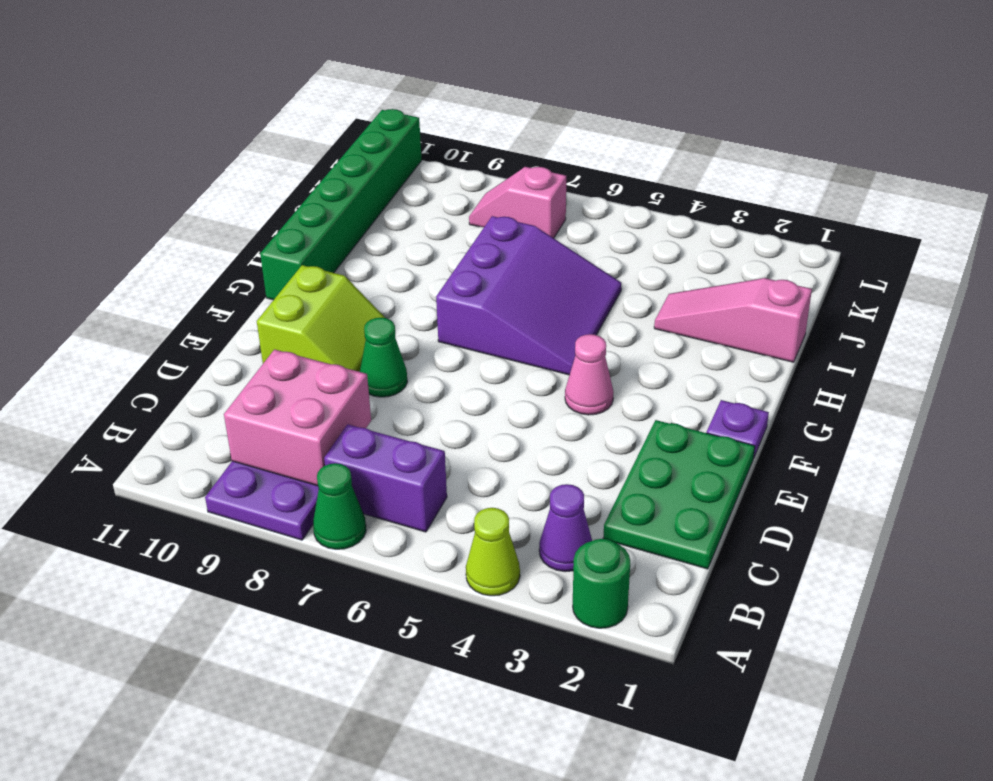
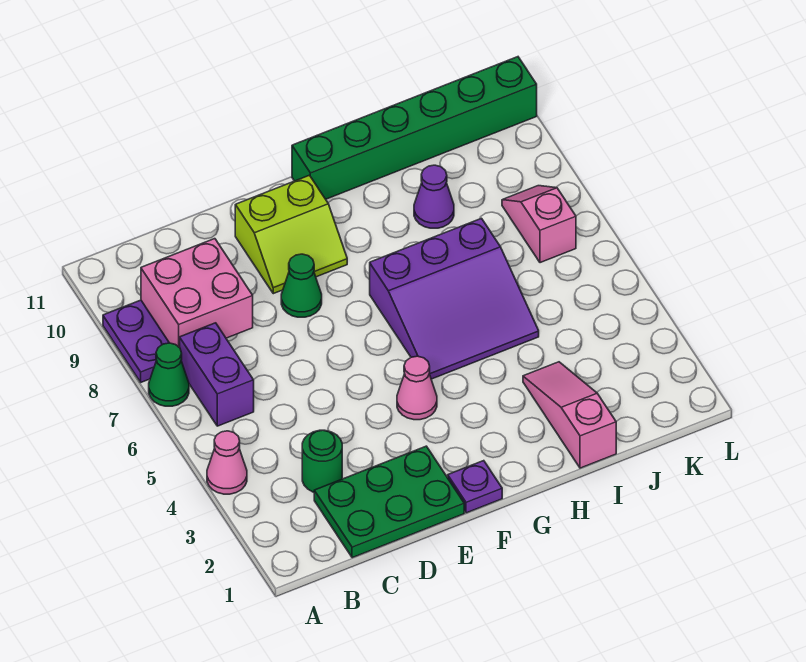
green round brick A2 level 1 -> green round brick C3 level 1
lime cone A4 level 1 -> pink cone A4 level 1
purple cone B3 level 1 -> purple cone I9 level 1

